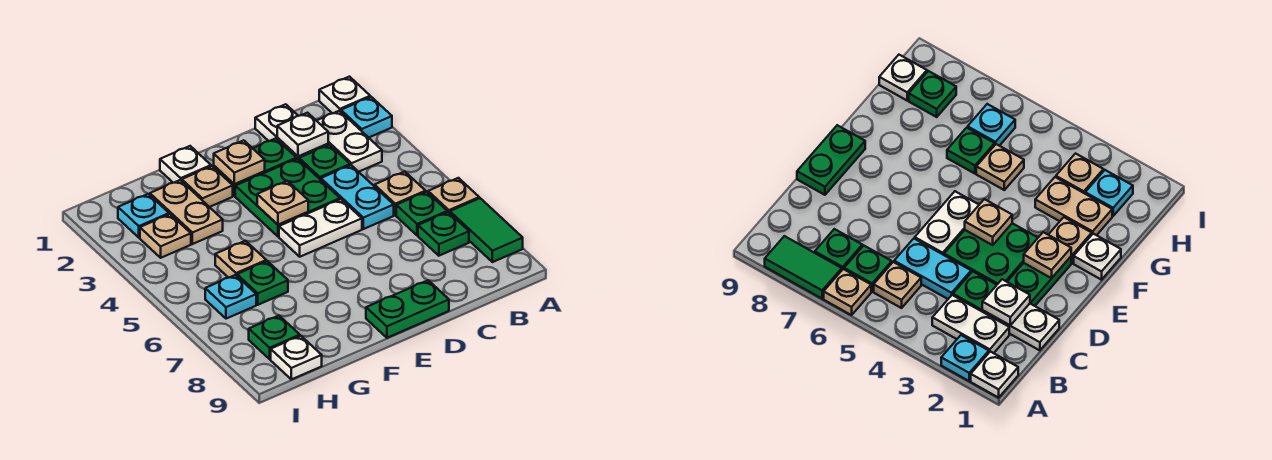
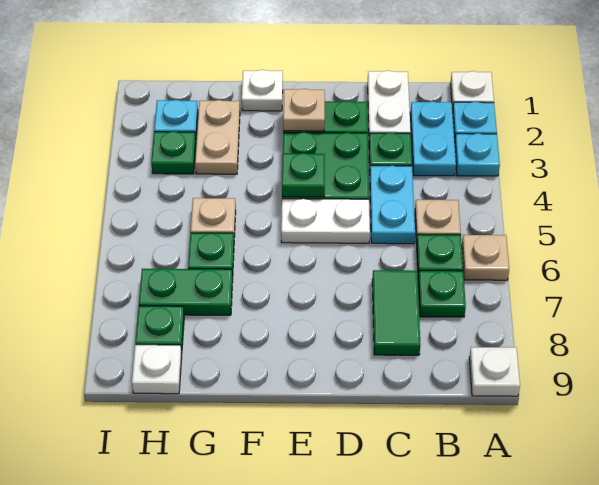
green tile A7:A8 level 1 -> green tile C7:C8 level 1
white plate B2:B3 level 1 -> cyan plate B2:B3 level 1
white plate C2 level 2 -> white plate A9 level 1
green plate D9:E9 level 1 -> green plate G7:H7 level 1
tan plate E4 level 2 -> green plate E4 level 2
tan plate F2 level 1 -> none
tan plate H3 level 1 -> green plate H3 level 1
cyan plate H6 level 1 -> cyan plate A3 level 1

